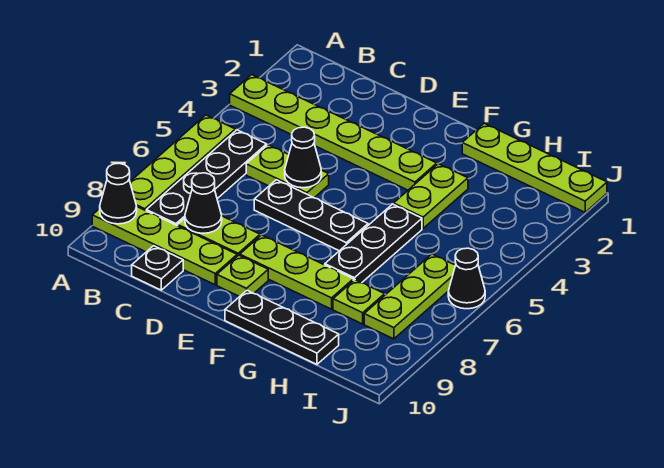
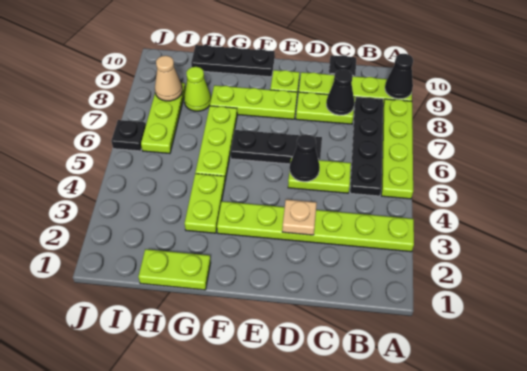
none -> tan plate D3 level 2
lime plate G1:J1 level 1 -> lime plate G1:H1 level 1
black plate G5:G7 level 1 -> lime plate G5:G7 level 1
lime plate H8 level 1 -> lime cone H8 level 1
none -> tan cone I8 level 2
black cone J6 level 1 -> black plate J6 level 1

